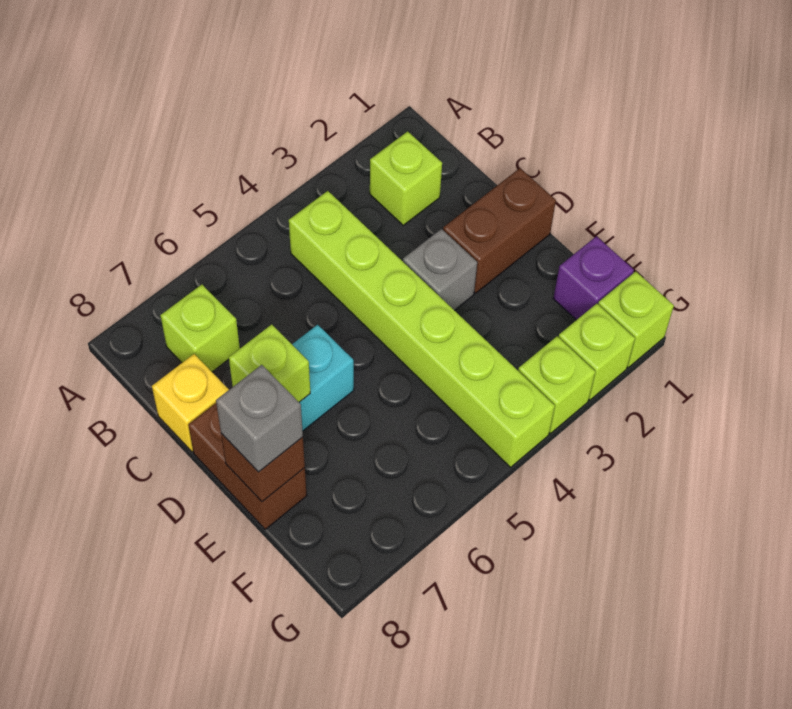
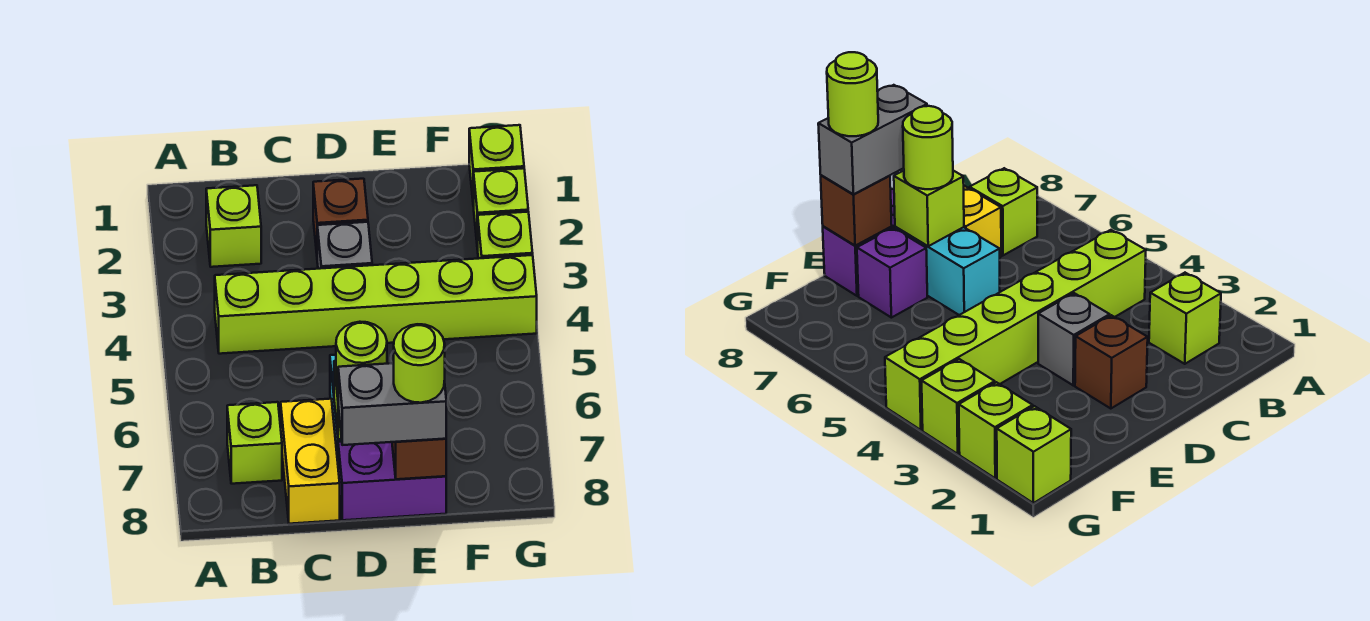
yellow brick C8 level 1 -> yellow brick C7:C8 level 1
brown brick D1:D2 level 1 -> brown brick D2 level 1
none -> lime round brick D7 level 3
brown brick D8:E8 level 1 -> purple brick D8:E8 level 1
grey brick E8 level 3 -> grey brick D8:E8 level 3
none -> lime round brick E8 level 4
purple brick F1 level 1 -> purple brick E7 level 1

